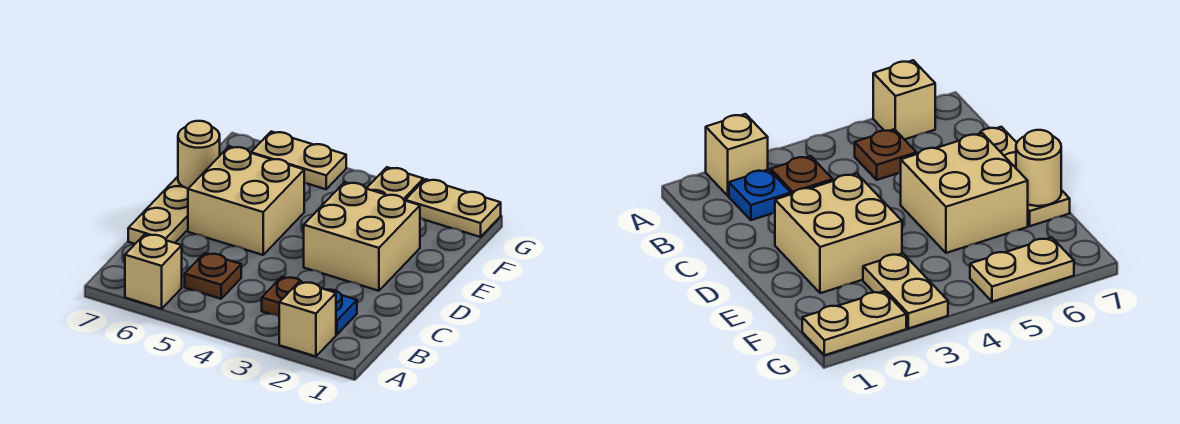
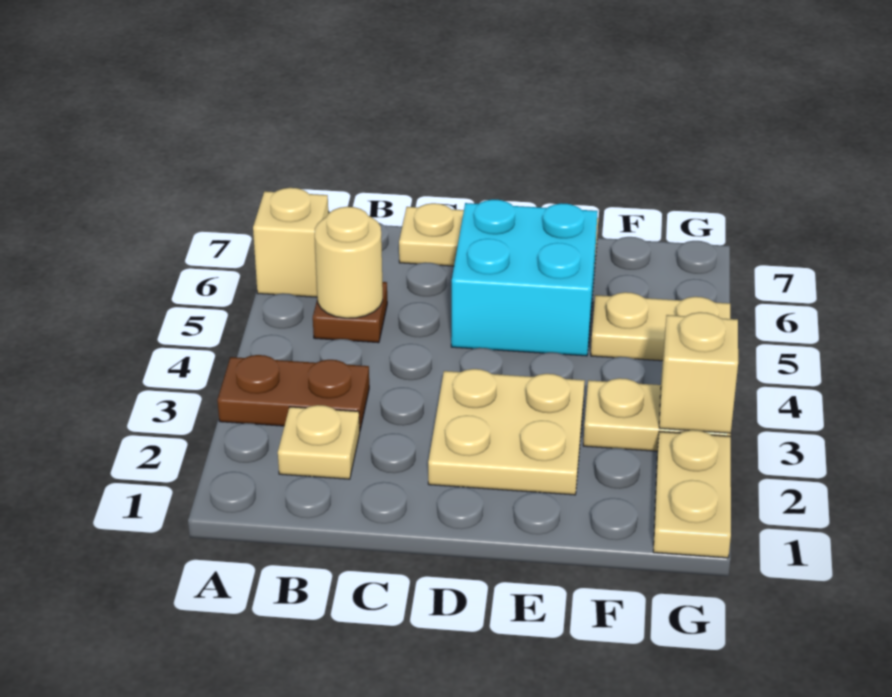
tan brick A2 level 1 -> tan brick G3 level 2
blue plate B2 level 1 -> tan plate B2 level 1
brown plate B3 level 1 -> brown plate A3:B3 level 1
tan brick D2:E3 level 1 -> tan plate D2:E3 level 1
tan brick D5:E6 level 1 -> cyan brick D5:E6 level 1
tan round brick E7 level 2 -> tan round brick B5 level 2
tan plate G5:G6 level 1 -> tan plate F5:G5 level 1

